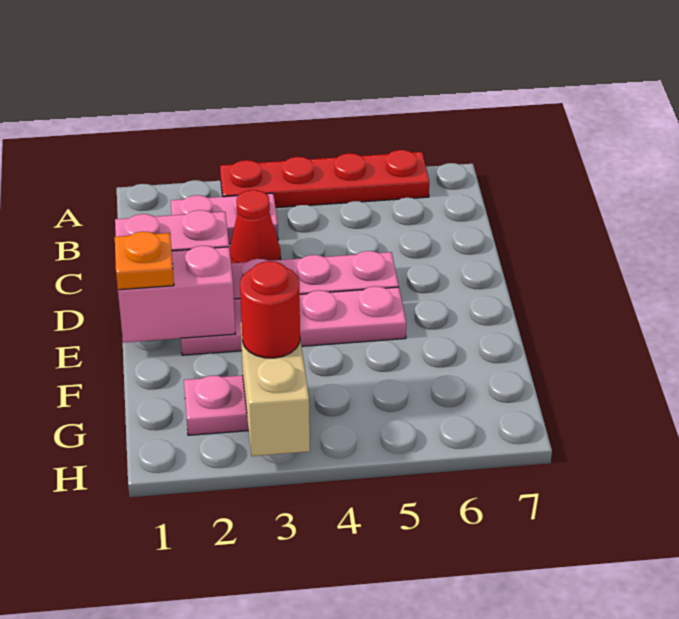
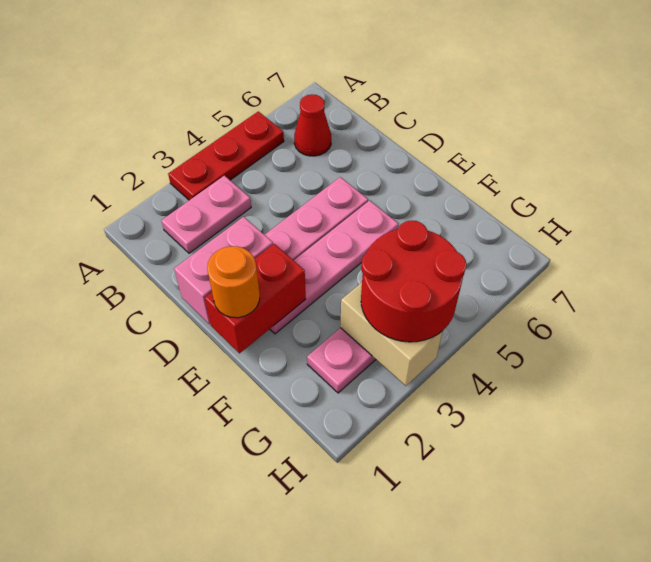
red plate A3:A6 level 1 -> red plate A3:A5 level 1
red cone C3 level 1 -> red cone B6 level 1
pink brick E1:E2 level 2 -> red brick E1:E2 level 2
orange plate E1 level 3 -> orange round brick E1 level 3
red round brick G3 level 3 -> red round brick G3:H4 level 3

